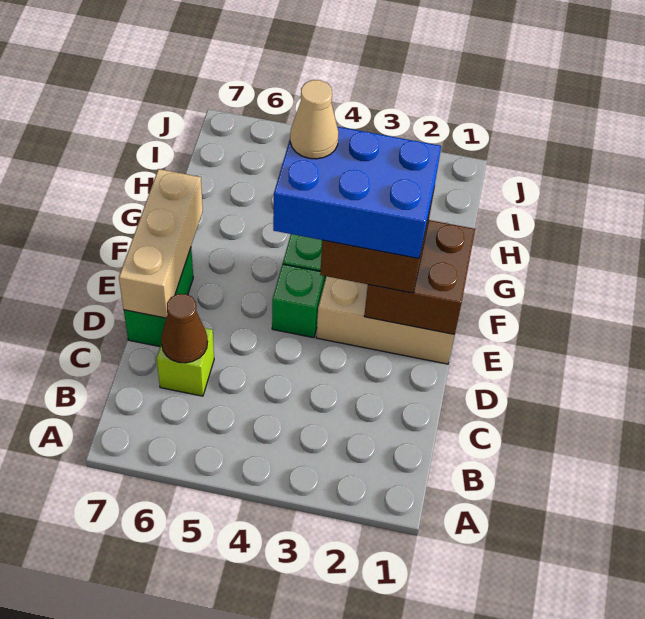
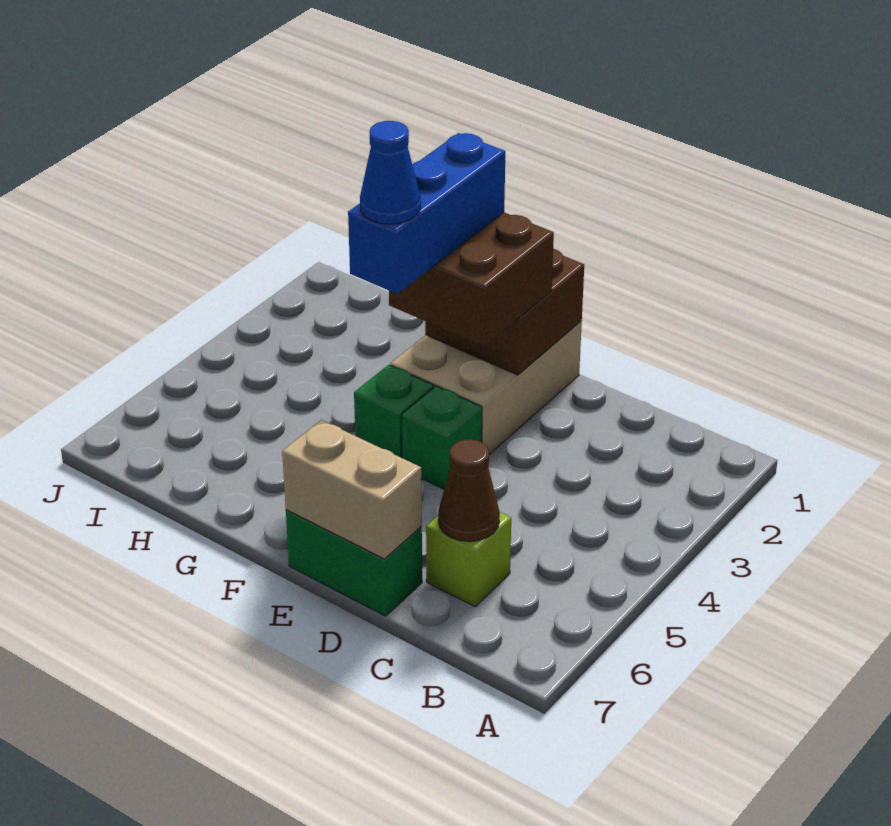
tan brick D7:F7 level 2 -> tan brick D7:E7 level 2
blue brick E2:F4 level 4 -> blue brick F2:F4 level 4
tan cone F4 level 5 -> blue cone F4 level 5

